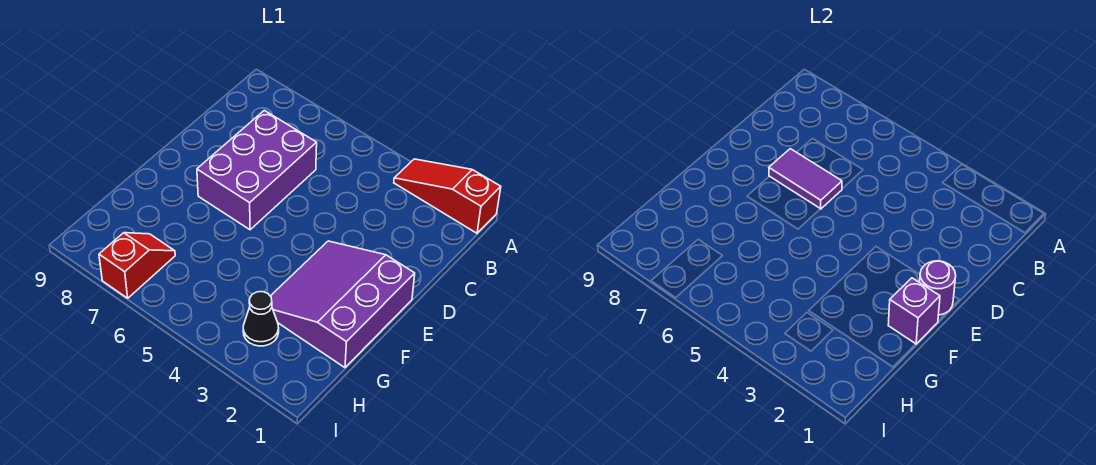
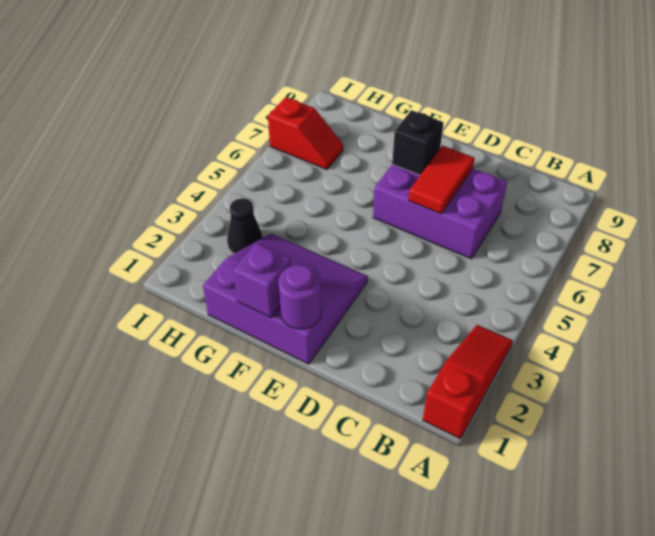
purple tile D6:D7 level 2 -> red tile D6:D7 level 2
none -> black brick E7 level 2

